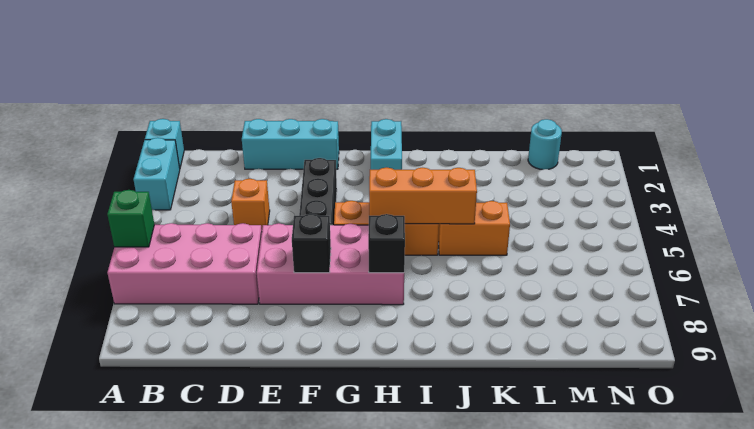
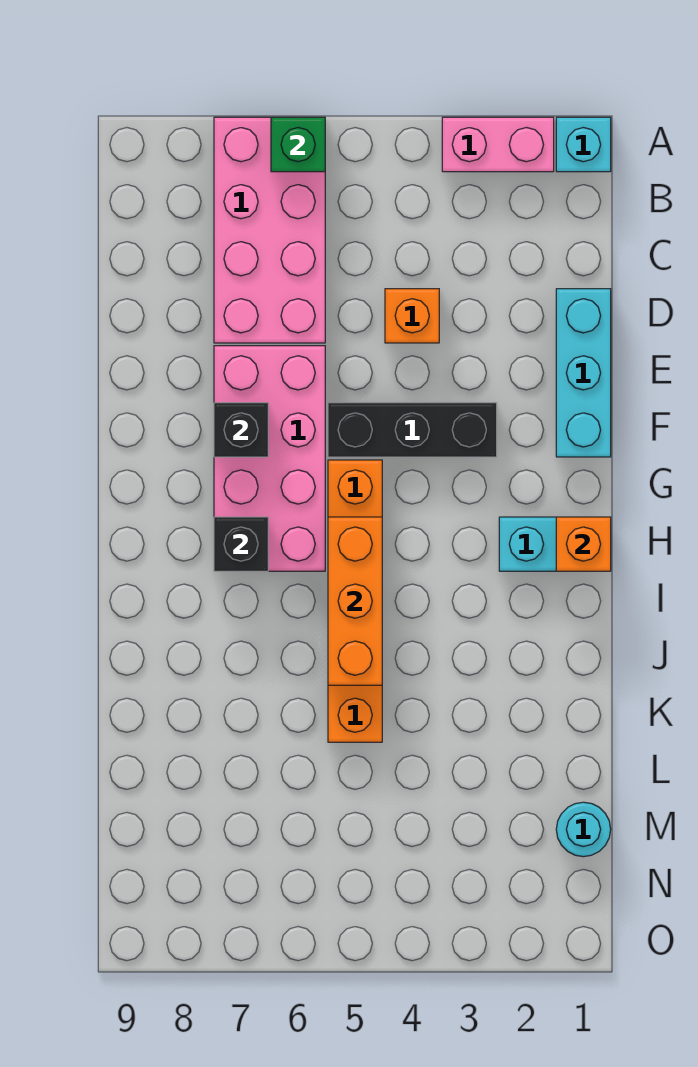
cyan brick A2:A3 level 1 -> pink brick A2:A3 level 1
none -> orange brick H1 level 2

